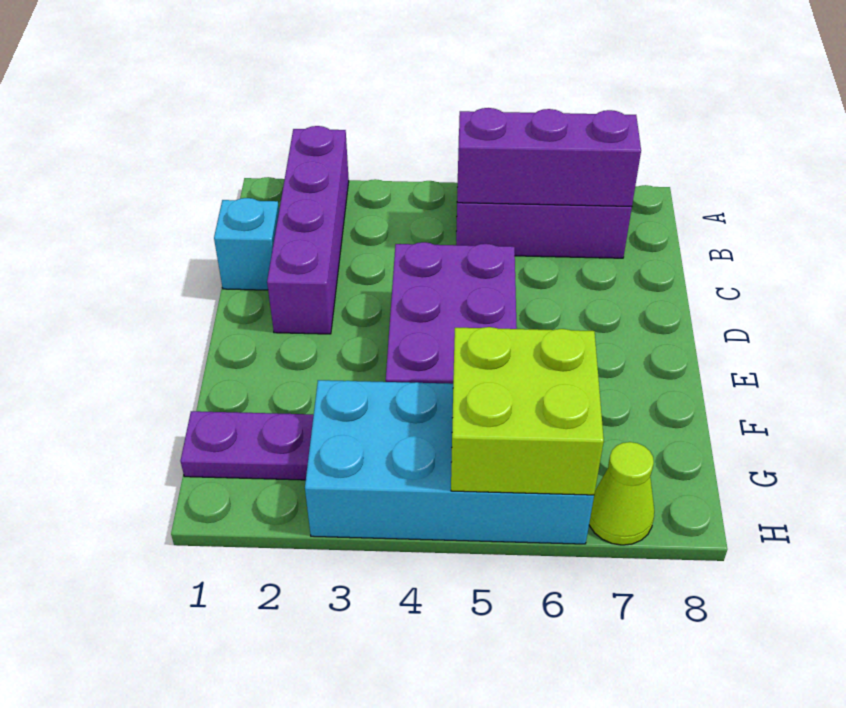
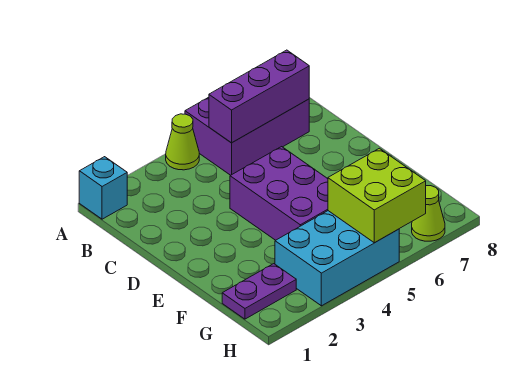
purple brick A2:D2 level 1 -> none
none -> lime cone A4 level 1
cyan brick C1 level 1 -> cyan brick A1 level 1
cyan brick G3:H6 level 1 -> cyan brick G3:H5 level 1

